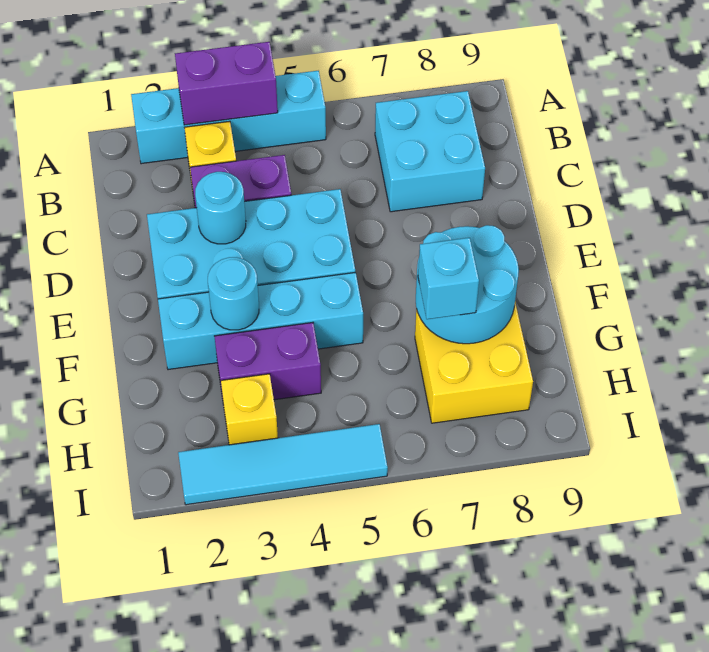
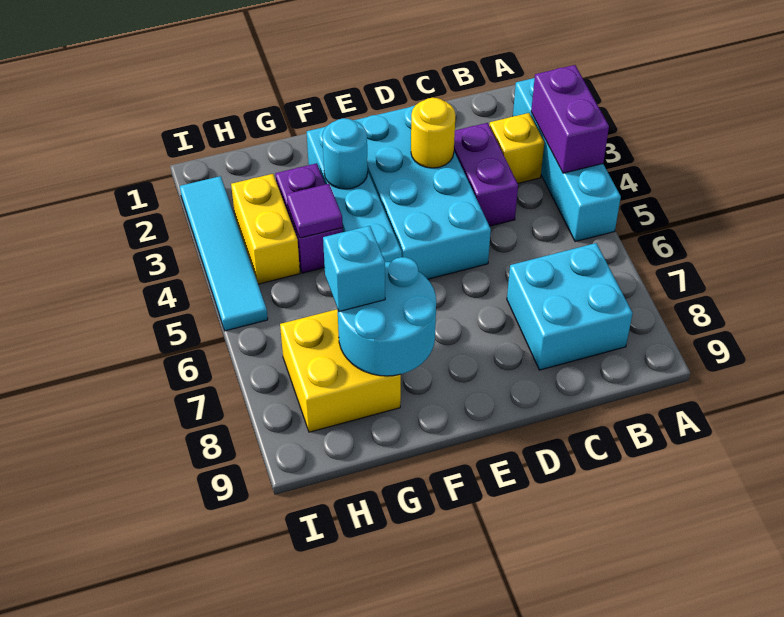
cyan round brick D3 level 2 -> yellow round brick D3 level 2
none -> purple tile G4 level 2
yellow brick H3 level 1 -> yellow brick H3:H4 level 1

